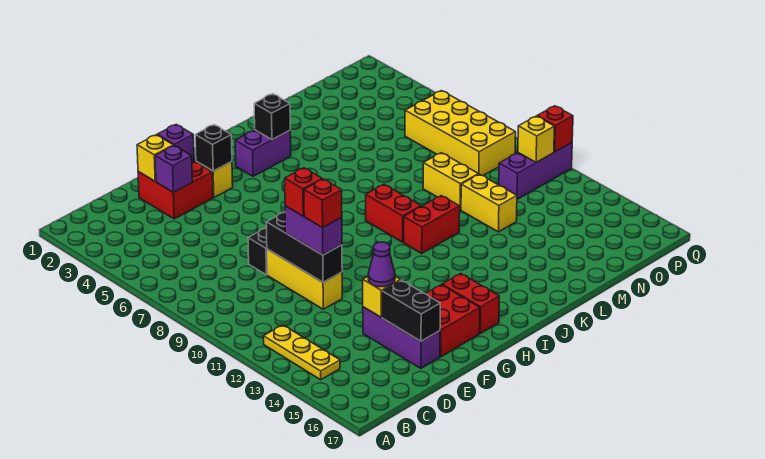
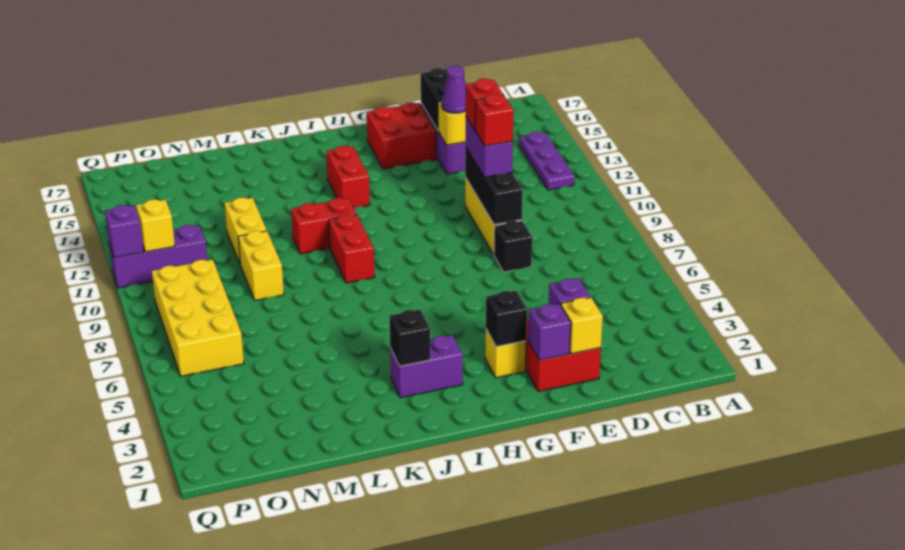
yellow plate B12:B14 level 1 -> purple plate B12:B14 level 1
red brick H15:H16 level 1 -> red brick I13:I14 level 1
red brick Q11 level 2 -> purple brick Q11 level 2

